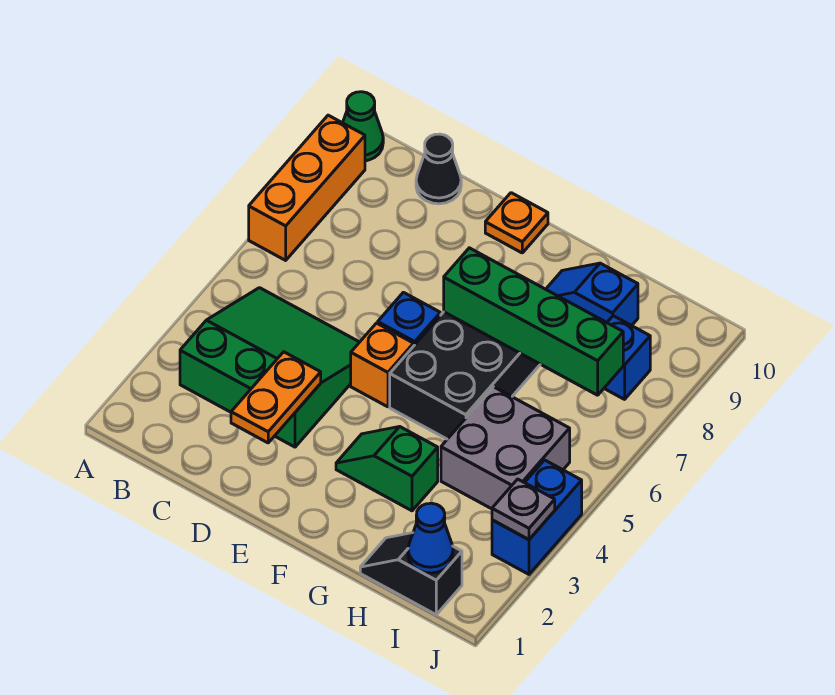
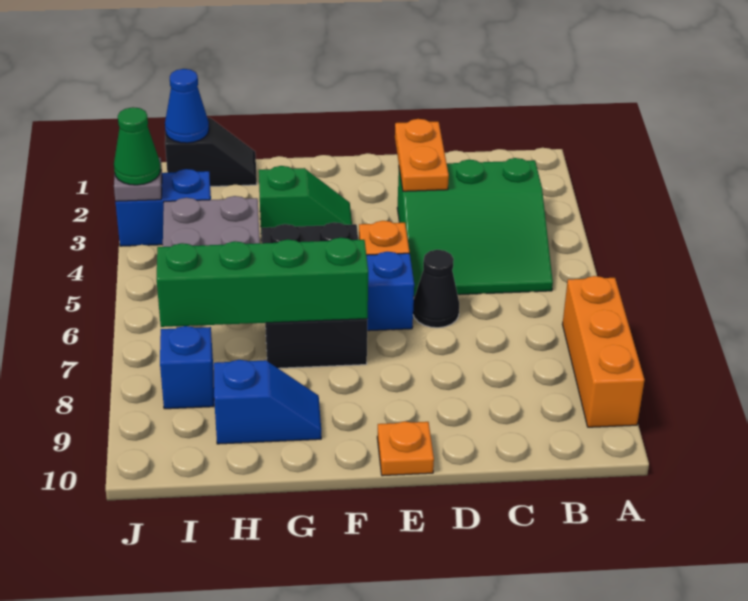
green cone A10 level 1 -> green cone J3 level 3
black cone C10 level 1 -> black cone D6 level 1
blue brick J3:J4 level 1 -> blue brick I3:J3 level 1

